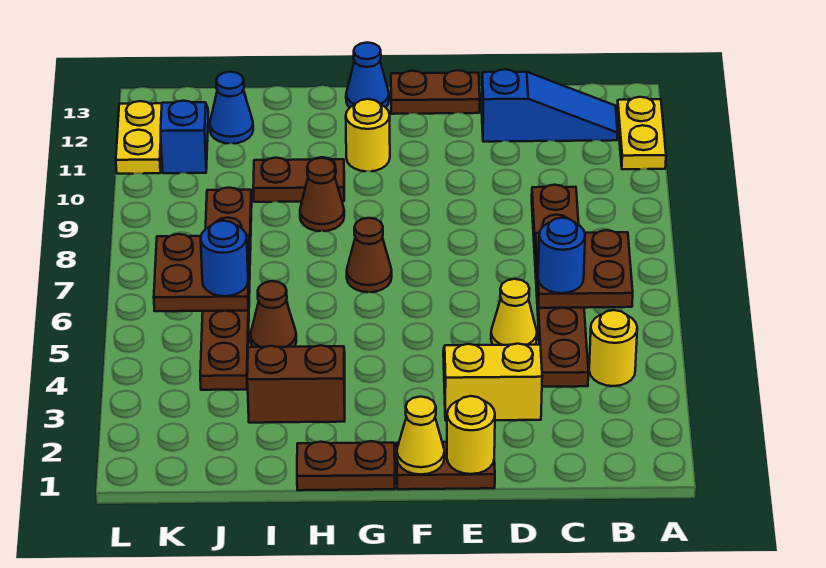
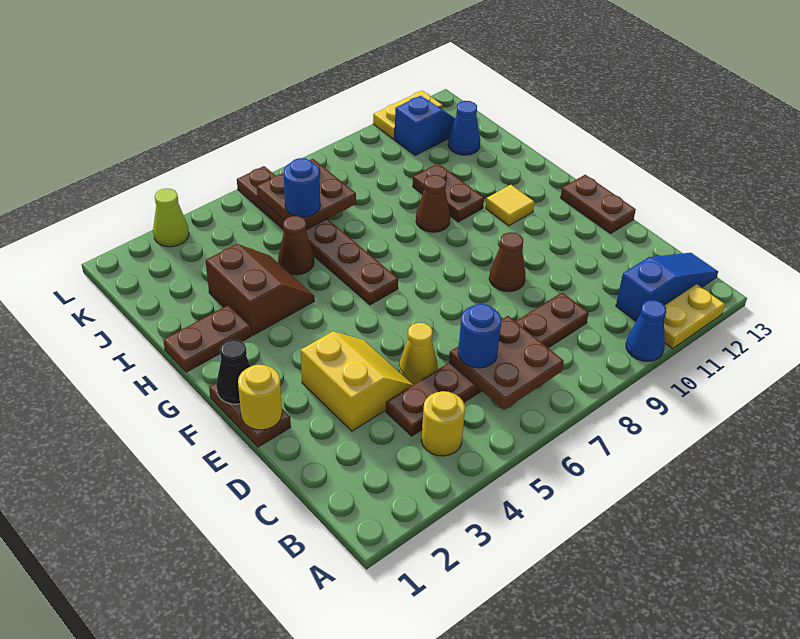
blue slope B12:D12 level 1 top D -> blue slope B11:B13 level 1 top 11
yellow cone F1 level 2 -> black cone F1 level 2
brown plate G1:H1 level 1 -> brown plate H1:H2 level 1
brown cone G7 level 1 -> brown cone E9 level 1
yellow round brick G11 level 1 -> yellow tile G11 level 1
blue cone G13 level 1 -> blue cone A10 level 1
brown plate J4:J9 level 1 -> brown plate G6:L6 level 1
none -> lime cone L3 level 1

